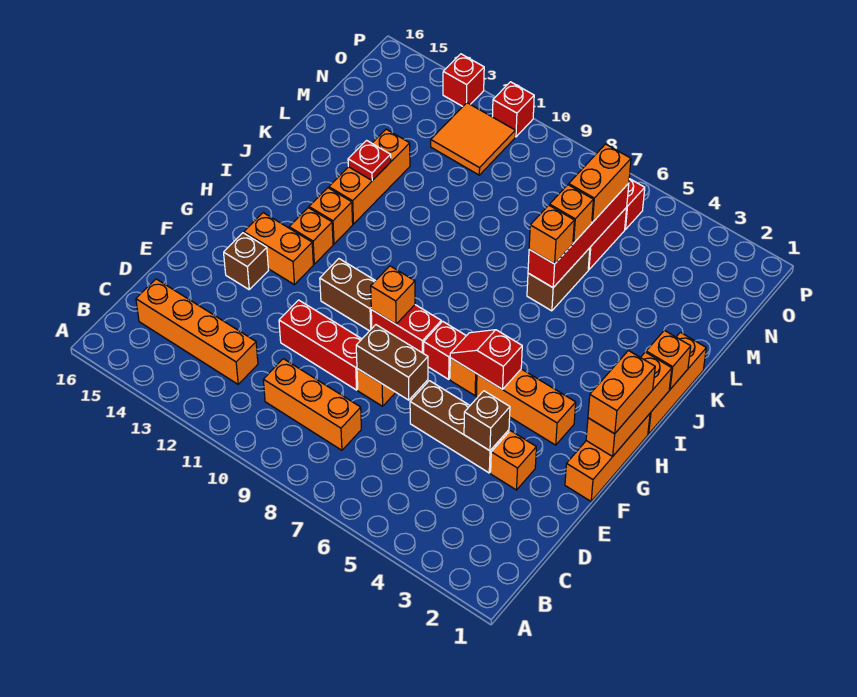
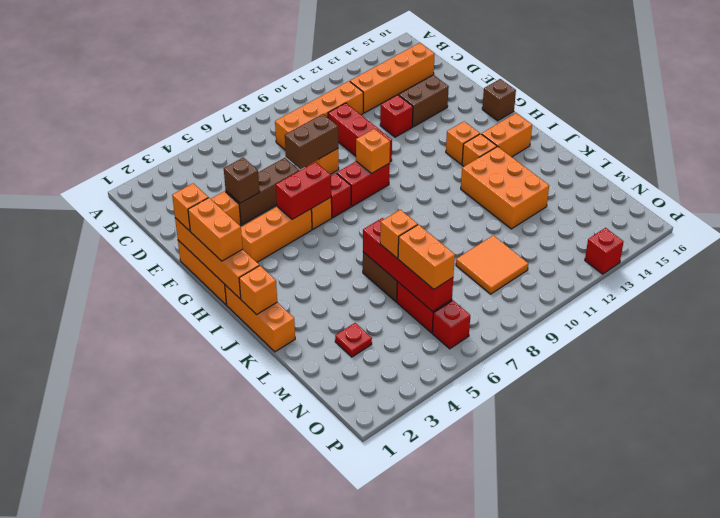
orange brick C8:C10 level 1 -> orange brick C8:C11 level 1
red brick E9:E11 level 1 -> red brick D10:F10 level 1
brown brick F14 level 1 -> brown brick G16 level 1
orange brick G1:I1 level 2 -> orange brick F1:I1 level 2
red slope G5:G6 level 2 top 5 -> red brick G5:G6 level 2
brown brick G10:G11 level 1 -> brown brick E13:E14 level 1
orange brick G13:G14 level 1 -> orange brick I14:I15 level 1
orange brick J13:L13 level 1 -> orange brick J12:L13 level 1
orange brick K6 level 3 -> orange brick F1 level 3
red plate K13 level 2 -> red plate M3 level 1
orange tile N11:O12 level 1 -> orange tile M9:N10 level 1
red brick P11 level 1 -> red brick E12 level 1

